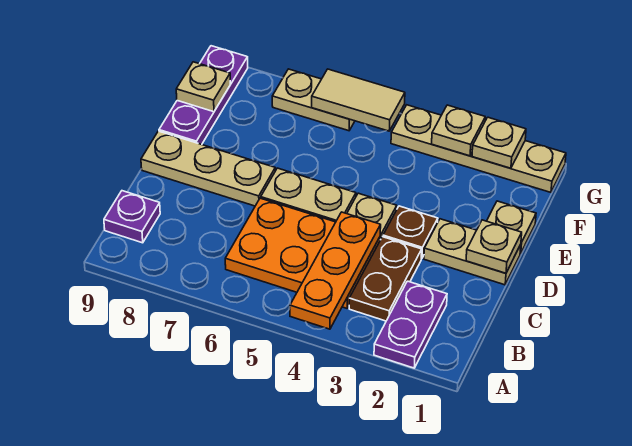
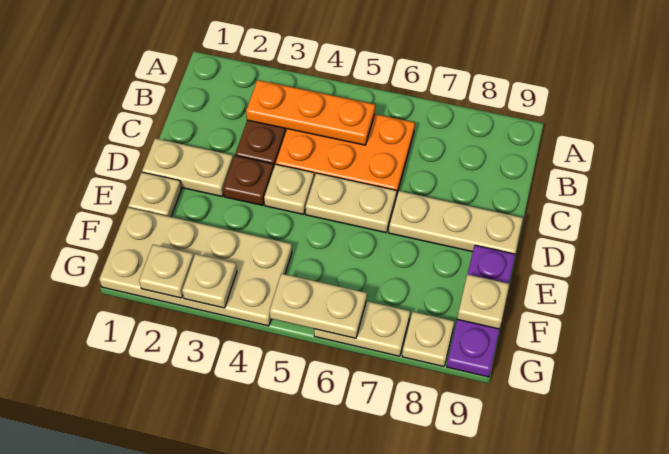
purple plate A2:B2 level 1 -> none
orange plate A4:C4 level 2 -> orange plate B3:B5 level 2
purple plate B9 level 1 -> none
tan plate D1 level 2 -> tan plate G8 level 1
tan plate G1:G4 level 1 -> tan plate F1:G4 level 1
tan tile G5:G6 level 2 -> tan plate G5:G6 level 2

